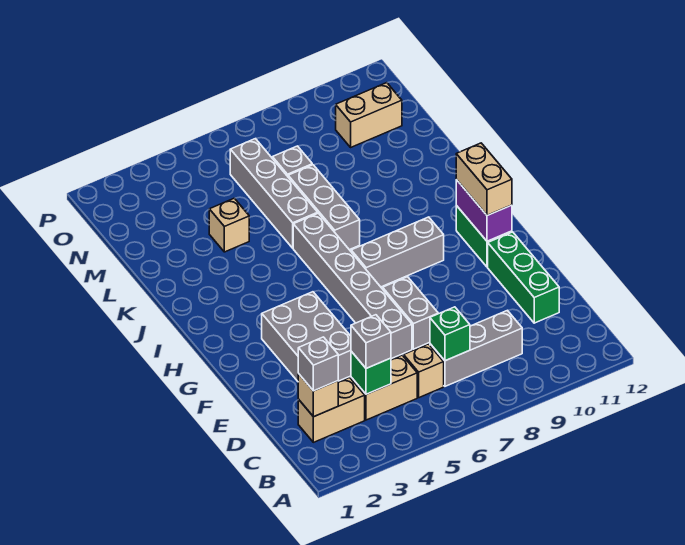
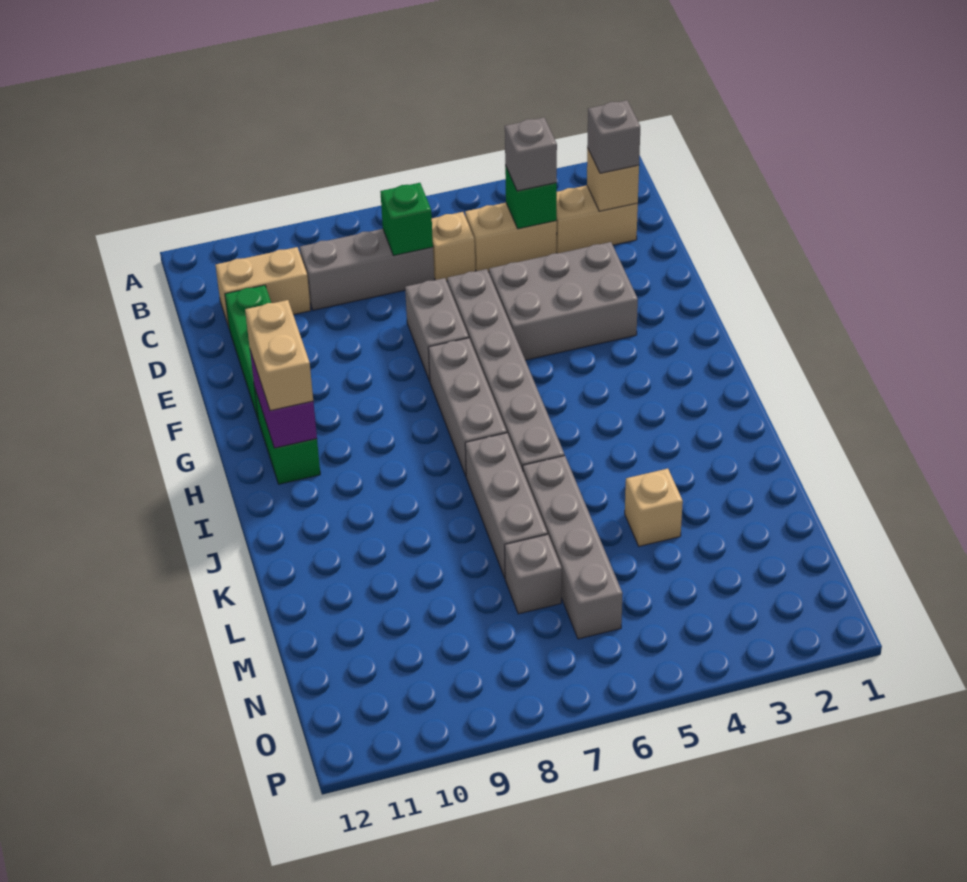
grey brick E3:G4 level 1 -> grey brick E3:F5 level 1
grey brick H7:H9 level 1 -> grey brick G7:I7 level 1
tan brick N10:N11 level 1 -> tan brick C10:C11 level 1

